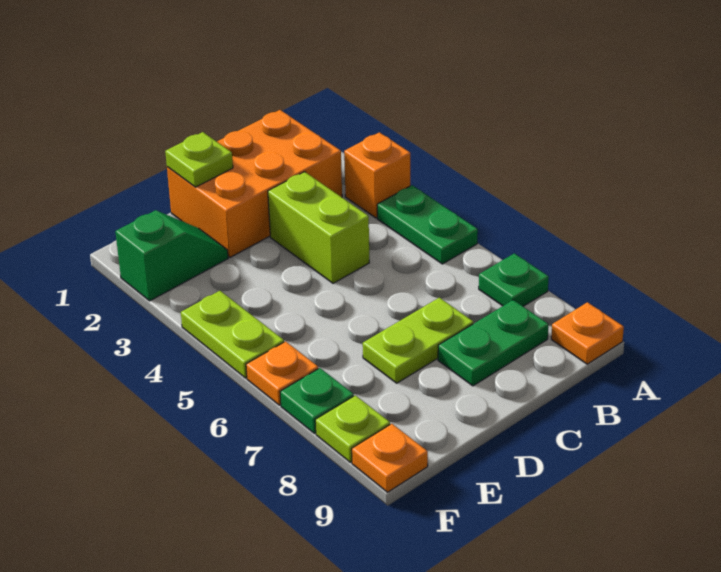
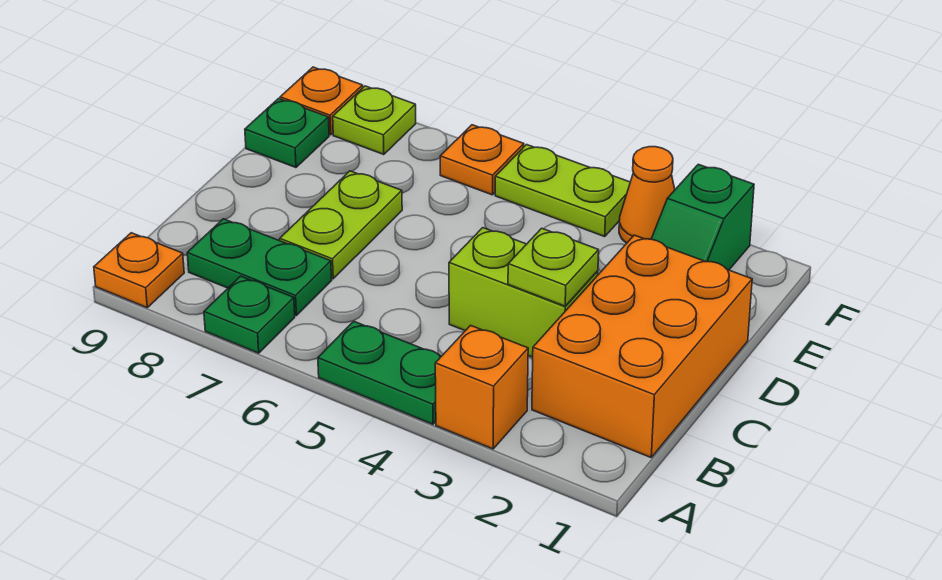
green plate B8:C8 level 1 -> green plate B7:B8 level 1
lime plate D1 level 2 -> lime plate C3 level 2
none -> orange cone F3 level 1
green plate F7 level 1 -> green plate E9 level 1

